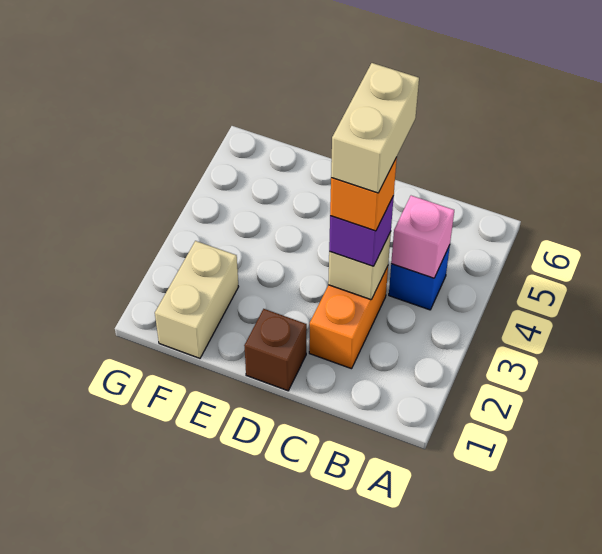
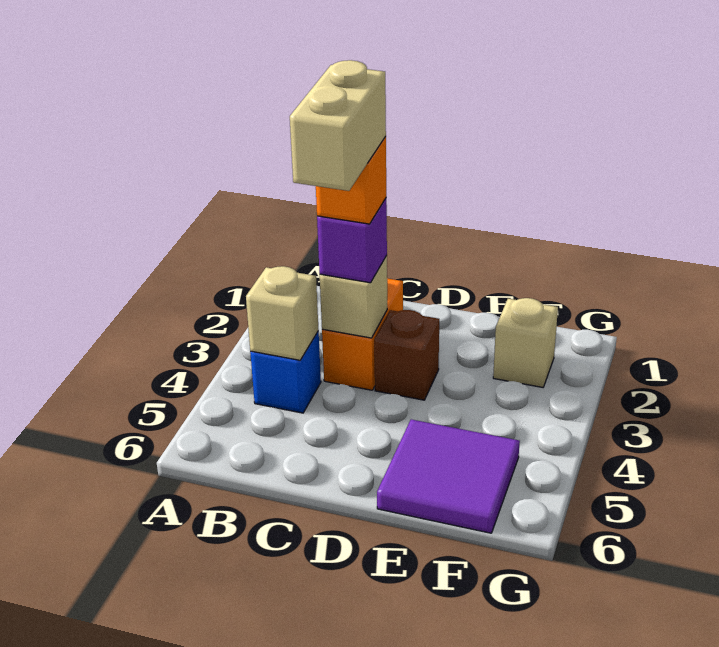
pink brick B4 level 2 -> tan brick B4 level 2
brown brick D1 level 1 -> brown brick D3 level 1
none -> purple tile E5:F6 level 1
tan brick F1:F2 level 1 -> tan brick F2 level 1

